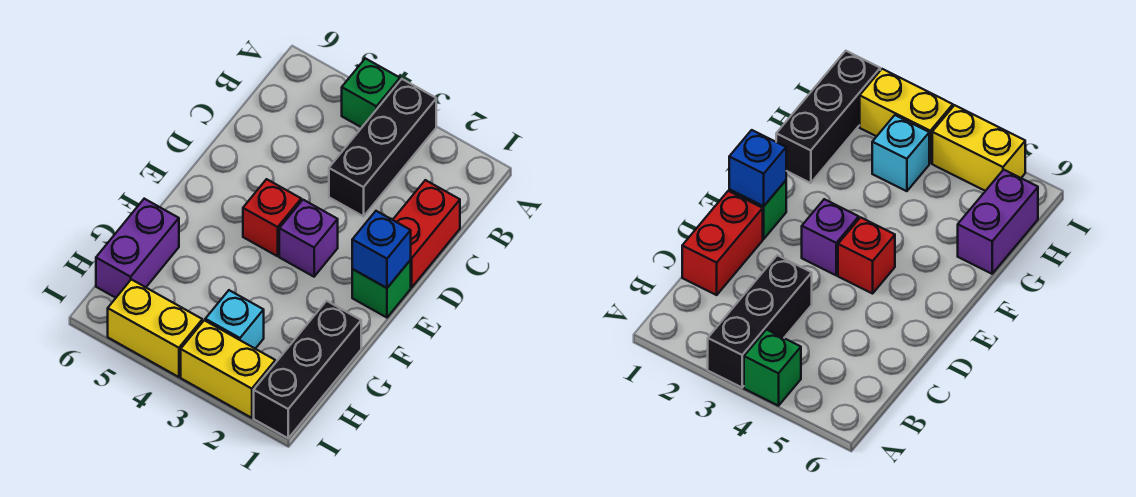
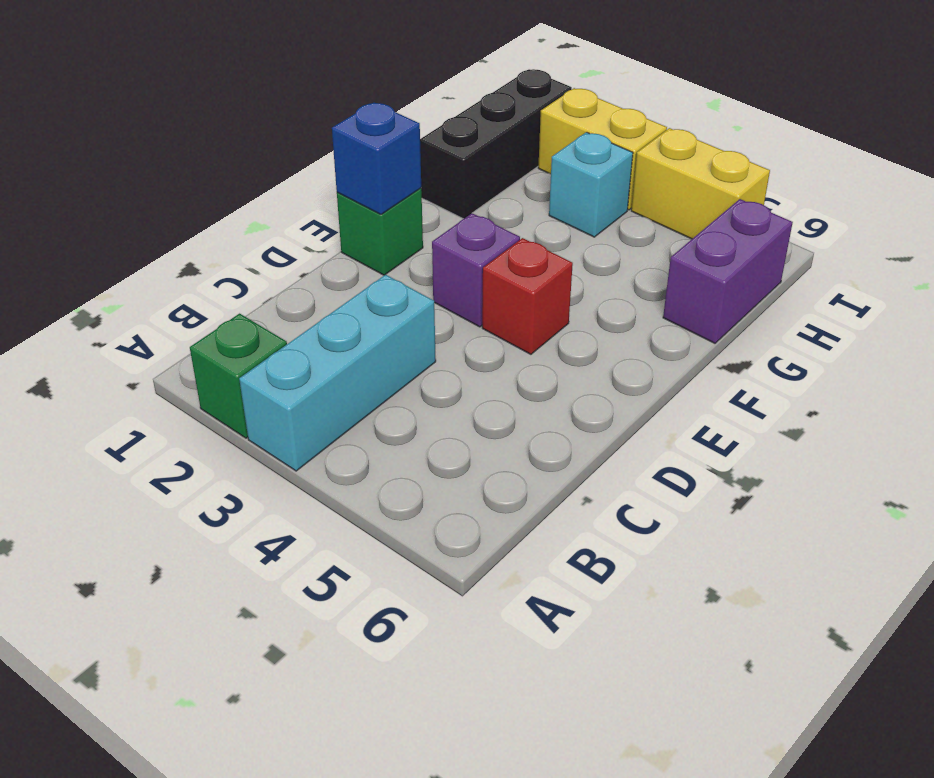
black brick A3:C3 level 1 -> cyan brick A3:C3 level 1
green brick A4 level 1 -> green brick A2 level 1
red brick C1:D1 level 1 -> none

